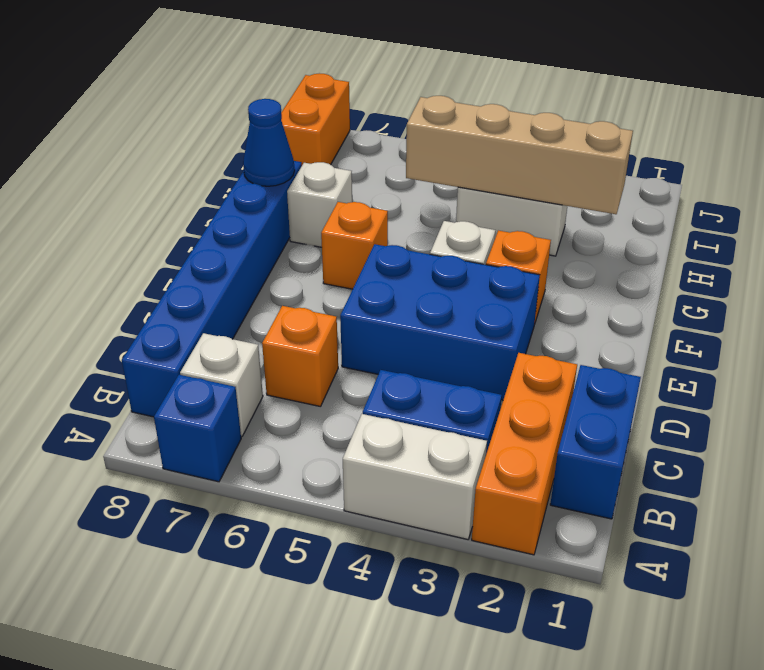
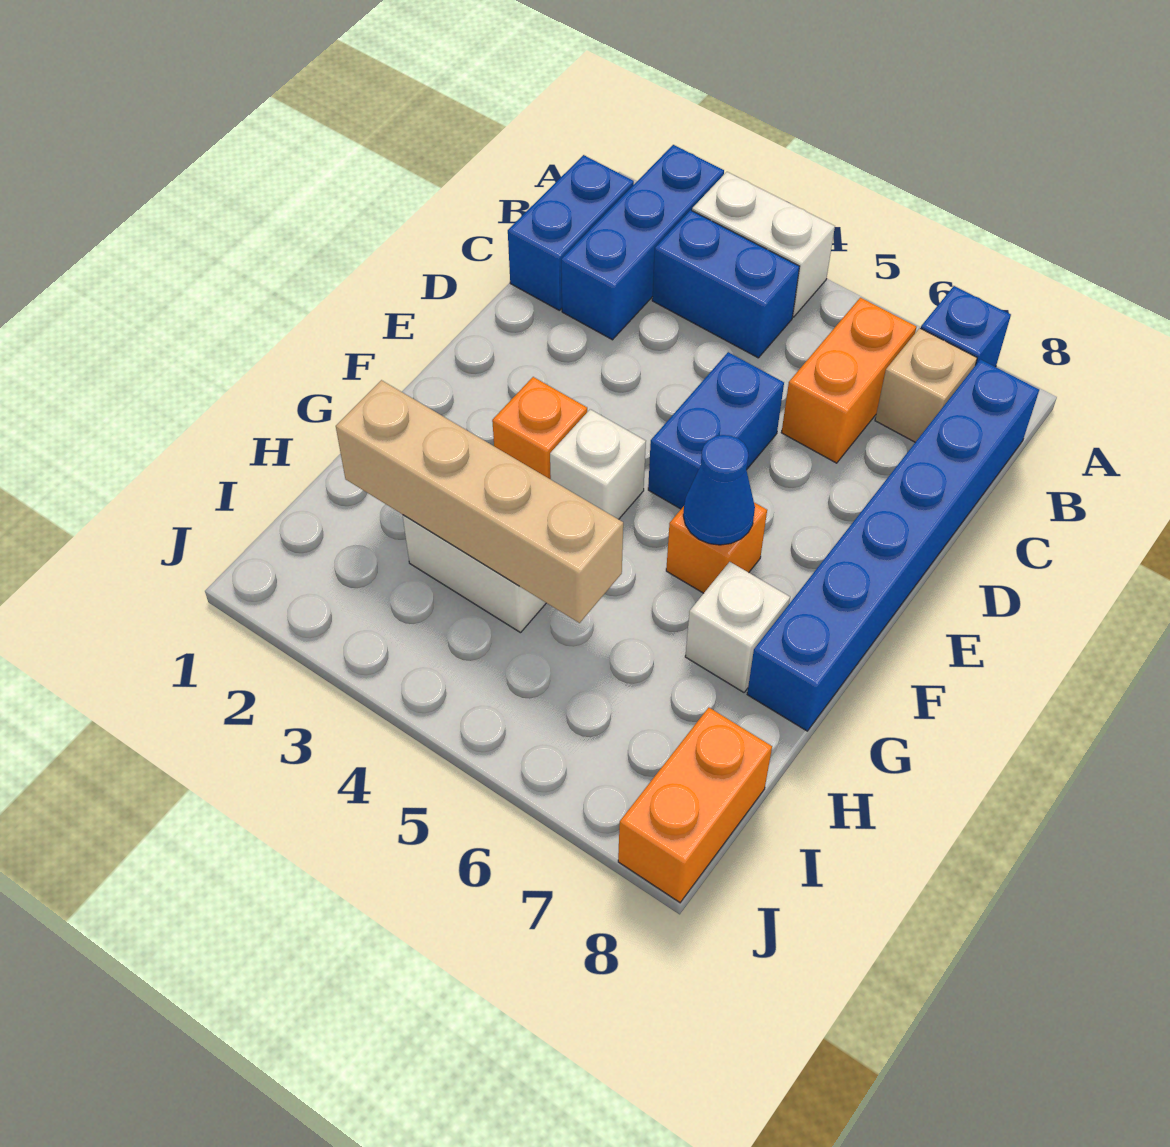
orange brick A2:C2 level 1 -> blue brick A2:C2 level 1
white brick B7 level 1 -> tan brick B7 level 1
orange brick C6 level 1 -> orange brick B6:C6 level 1
blue brick D3:E5 level 1 -> blue brick D5:E5 level 1
blue cone G8 level 2 -> blue cone F6 level 2

